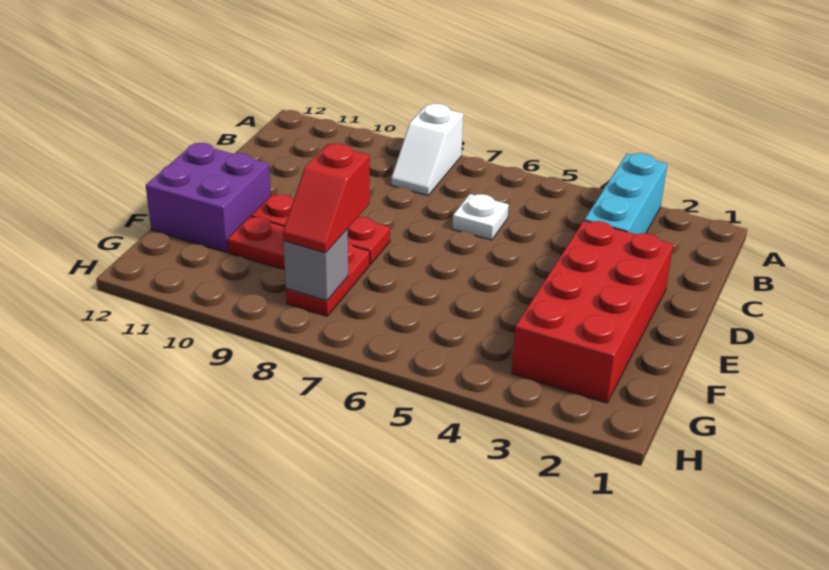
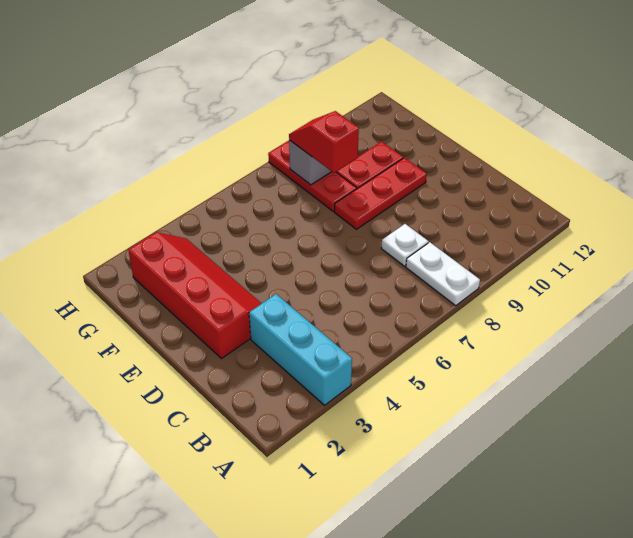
white slope A8:B8 level 1 top A -> white plate A8:B8 level 1
white plate C6 level 1 -> white plate C8 level 1
red brick D2:G3 level 1 -> red slope D2:G3 level 1 top 2
purple brick E11:F12 level 1 -> none
red plate F8:G8 level 1 -> red plate F8:H8 level 1

